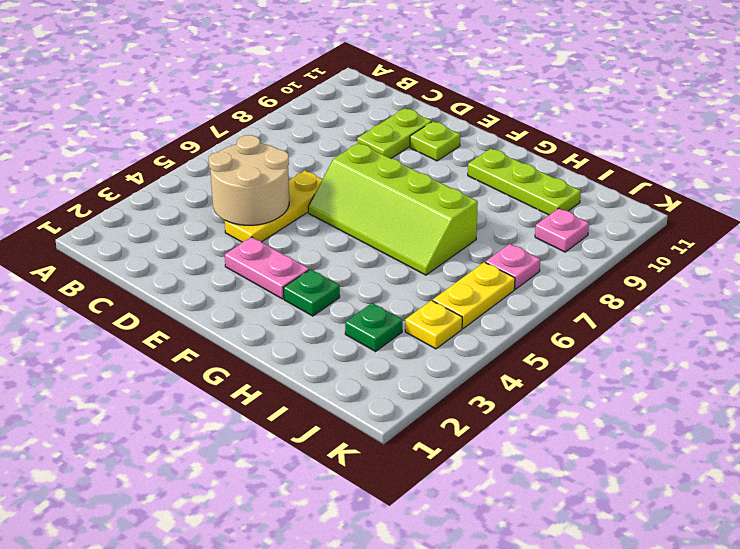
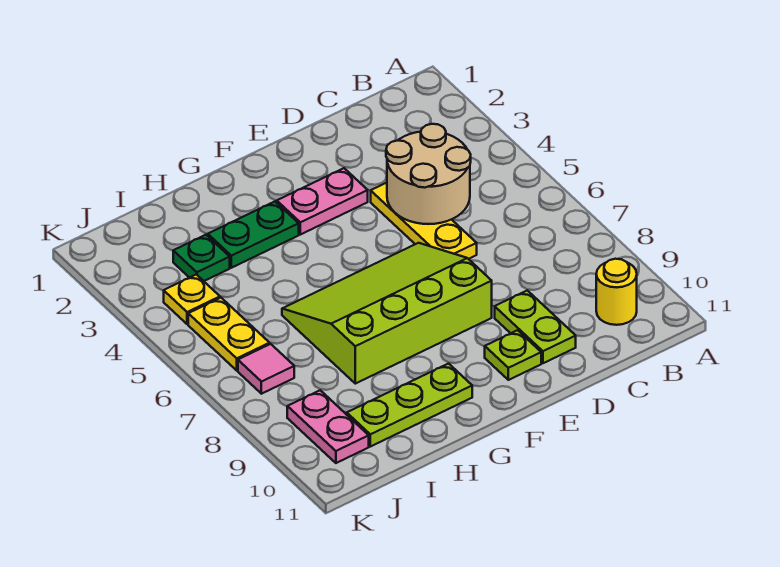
none -> yellow round brick B10 level 1
lime slope E6:H7 level 1 top 7 -> lime slope E6:H8 level 1 top 8
green plate G3 level 1 -> green plate G3:H3 level 1
pink plate J7 level 1 -> pink tile J7 level 1
pink plate J9 level 1 -> pink plate J9:J10 level 1

